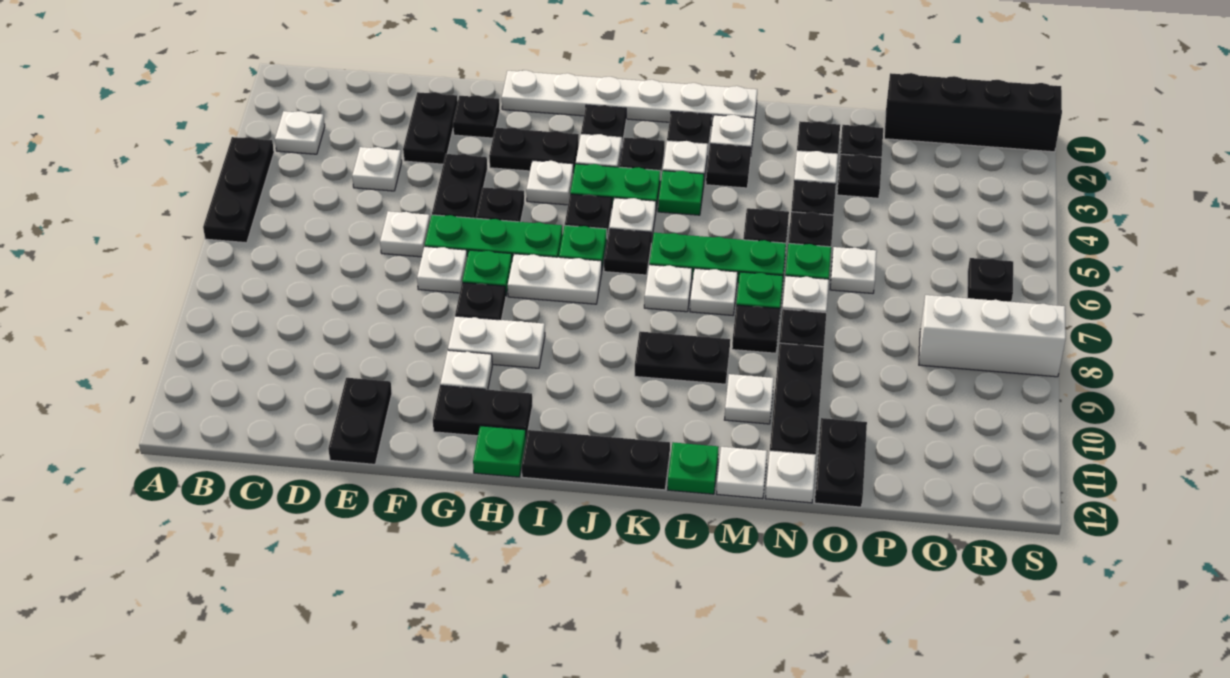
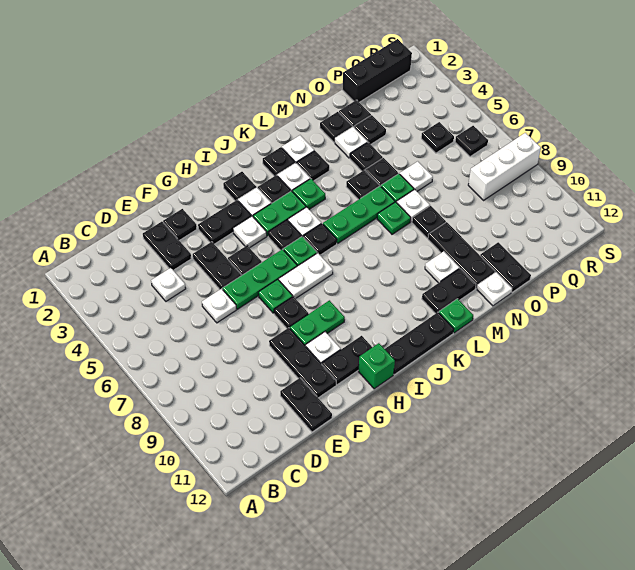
black plate A4:A6 level 1 -> black plate F9:F11 level 1
white plate B3 level 1 -> none
white plate F7 level 1 -> none
white plate G1:L1 level 1 -> none
white plate G9:H9 level 1 -> green plate G9:H9 level 1
green plate H12 level 1 -> green brick H12 level 1
white plate K7 level 1 -> none
black plate K9:L9 level 1 -> black plate L11:M11 level 1
white plate L7 level 1 -> none
black plate M8 level 1 -> black plate Q5 level 1
white plate M12 level 1 -> none
black brick P1:S1 level 1 -> black brick P1:R1 level 1

